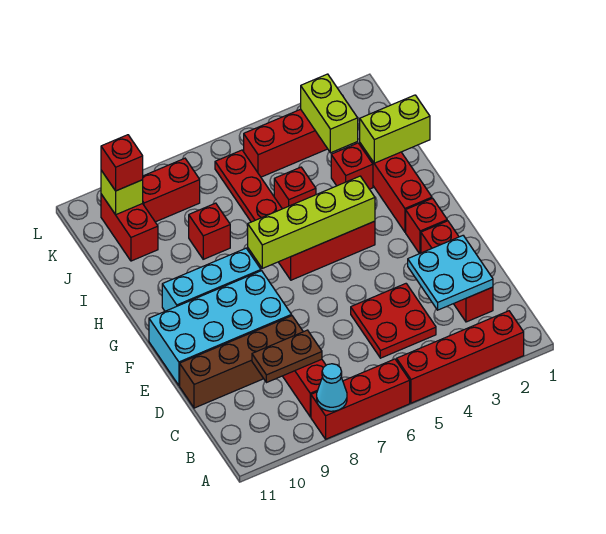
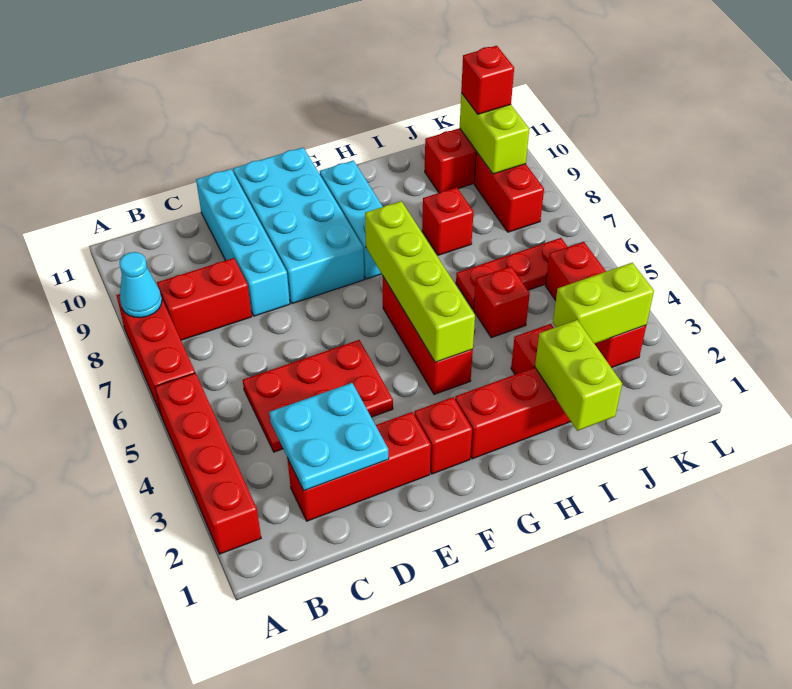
red plate C4:D5 level 1 -> red plate C4:E5 level 1
brown plate C8:C9 level 2 -> none
brown brick D8:D11 level 1 -> cyan brick D8:D11 level 1
lime brick K10 level 2 -> lime brick K9:K10 level 2

